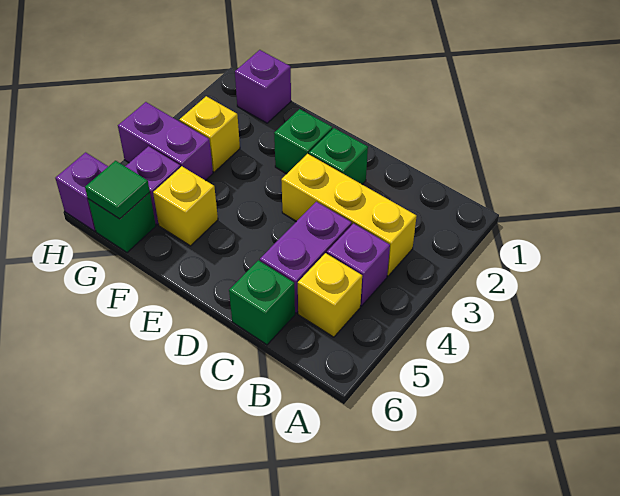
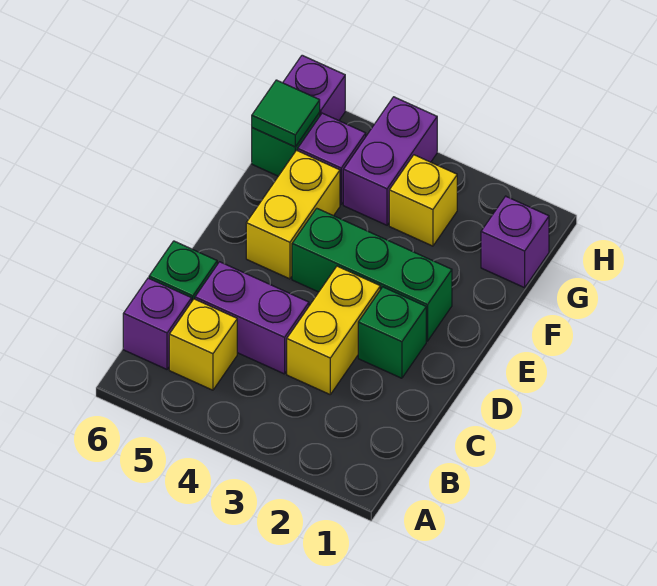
yellow brick B3:D3 level 1 -> yellow brick C3:D3 level 1
purple brick B4 level 1 -> purple brick B6 level 1
green brick E2 level 1 -> green brick E2:E4 level 1
yellow brick F5 level 1 -> yellow brick E5:F5 level 1

